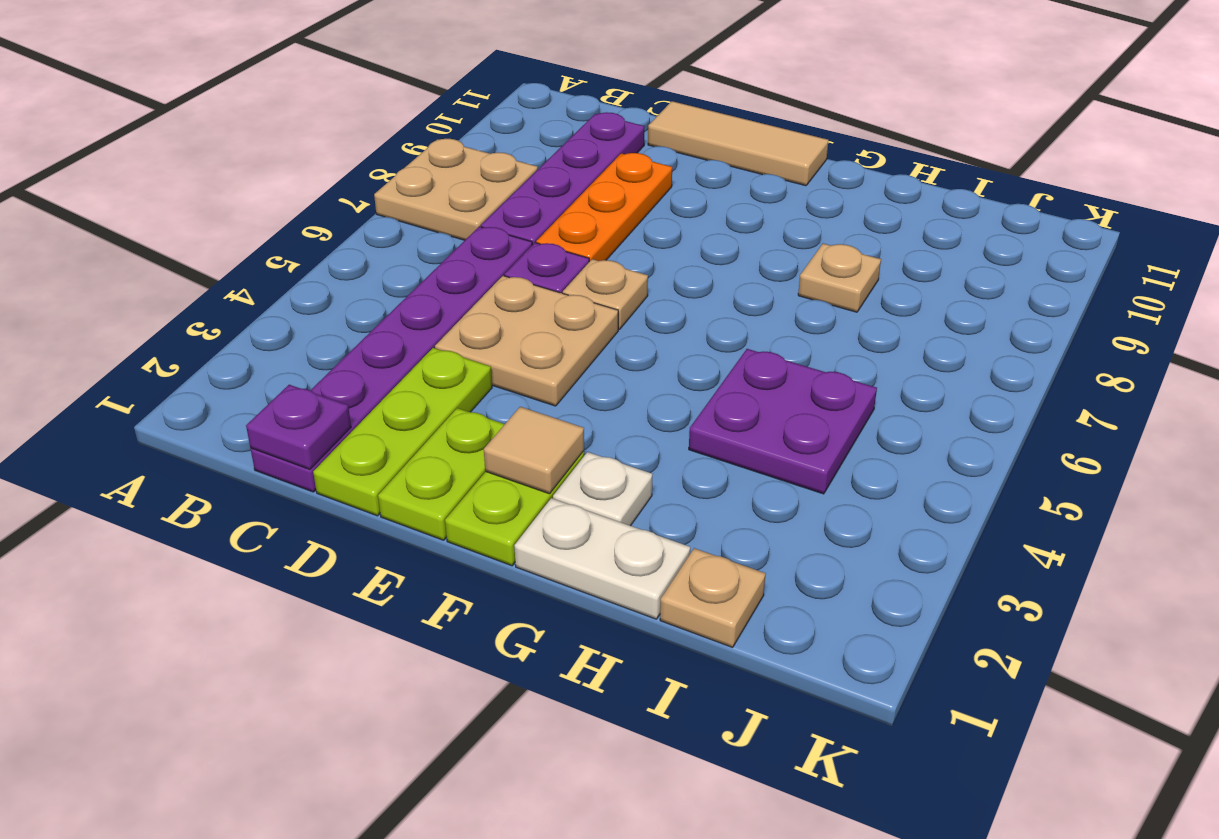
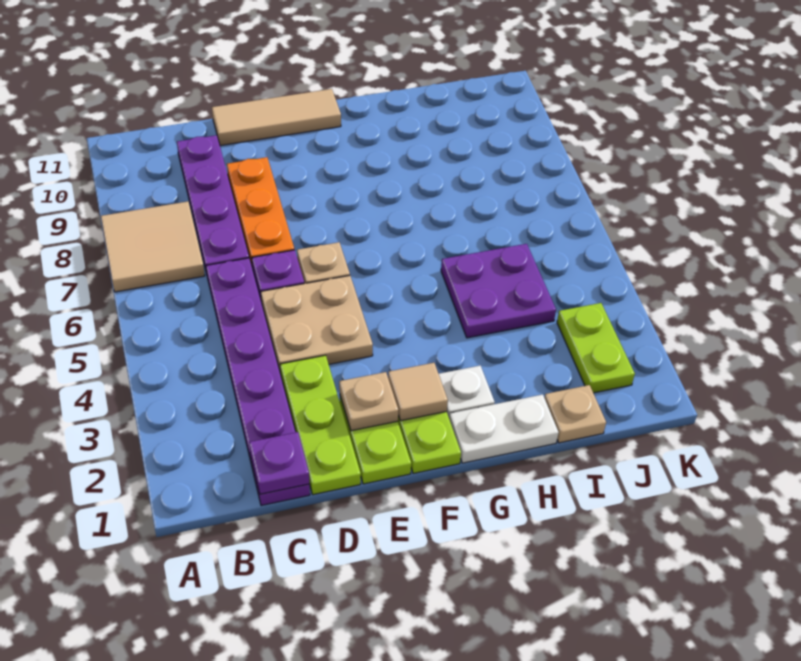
tan plate A7:B8 level 1 -> tan tile A7:B8 level 1
tan plate H8 level 1 -> tan plate E2 level 2
none -> lime plate J2:J3 level 1

